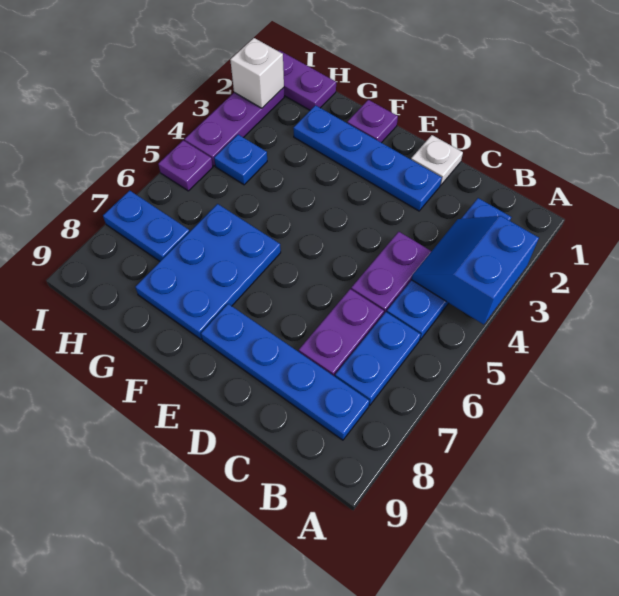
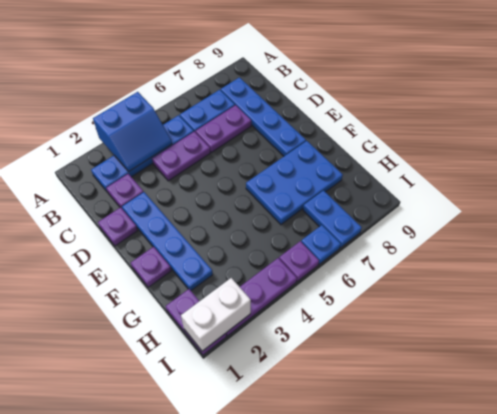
none -> purple plate C2 level 1
white plate D1 level 1 -> purple plate D1 level 1
blue plate H4 level 1 -> blue plate I6 level 1
white brick I2 level 2 -> white brick I1:I2 level 2

